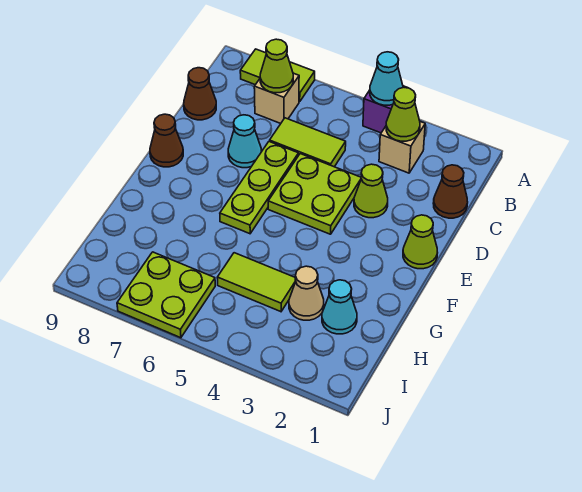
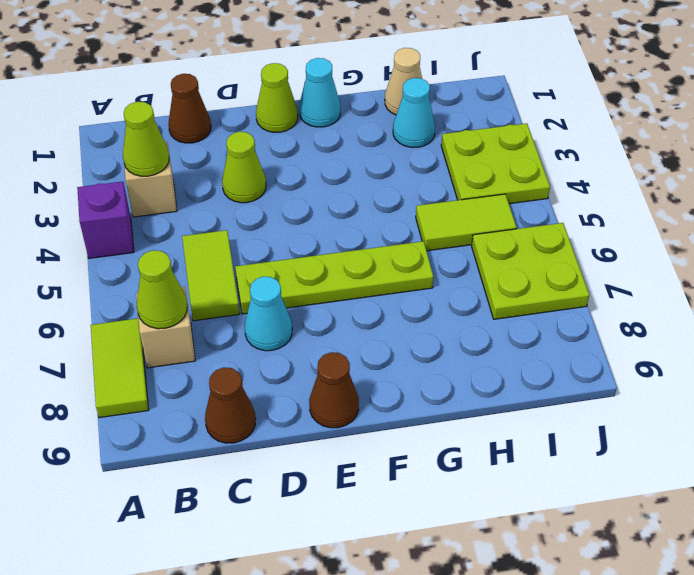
cyan cone A4 level 2 -> cyan cone F1 level 1
lime plate D4:E5 level 1 -> lime plate I3:J4 level 1
lime plate D6:F6 level 1 -> lime plate D6:G6 level 1
tan cone H3 level 1 -> tan cone H1 level 1
lime tile H4:H5 level 1 -> lime tile H5:I5 level 1

